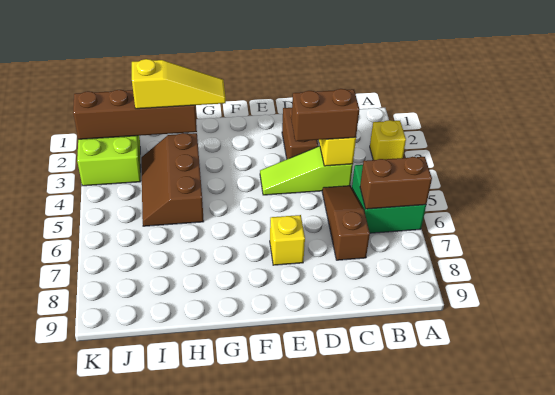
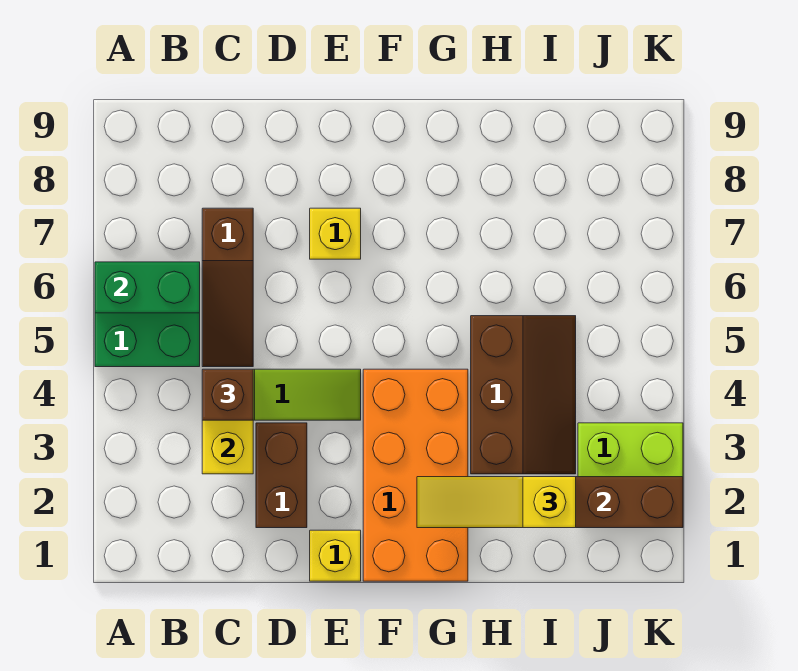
yellow brick A3 level 1 -> yellow brick E1 level 1
brown brick A6:B6 level 2 -> green brick A6:B6 level 2
brown brick C4:D4 level 3 -> brown brick C4 level 3
none -> orange brick F1:G4 level 1

